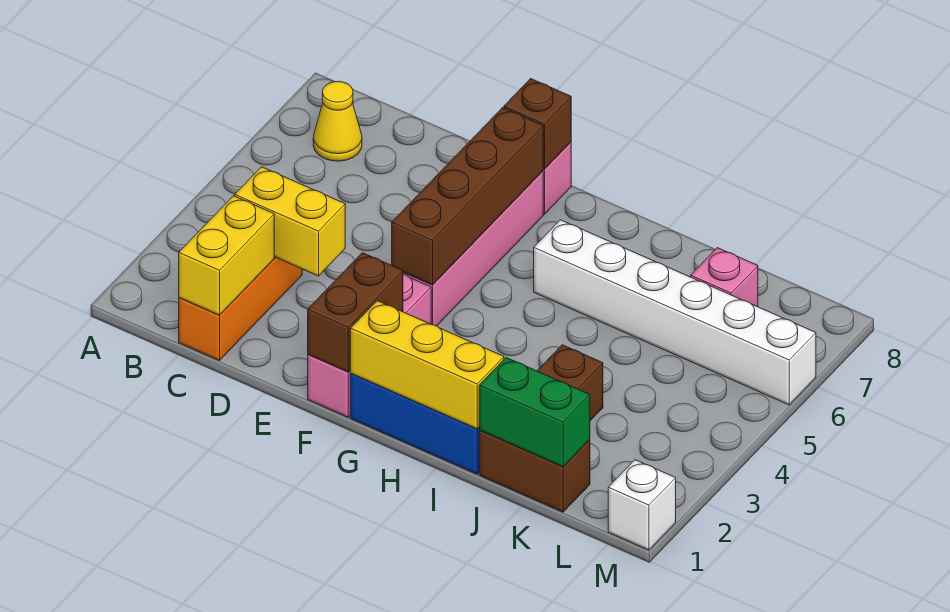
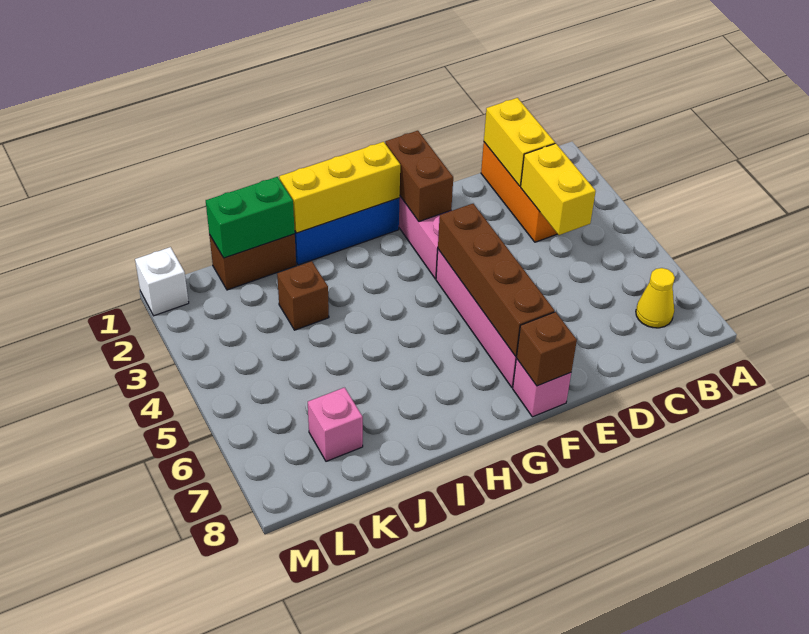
yellow brick C3:D3 level 2 -> yellow brick C3:C4 level 2
white brick H6:M6 level 1 -> none

